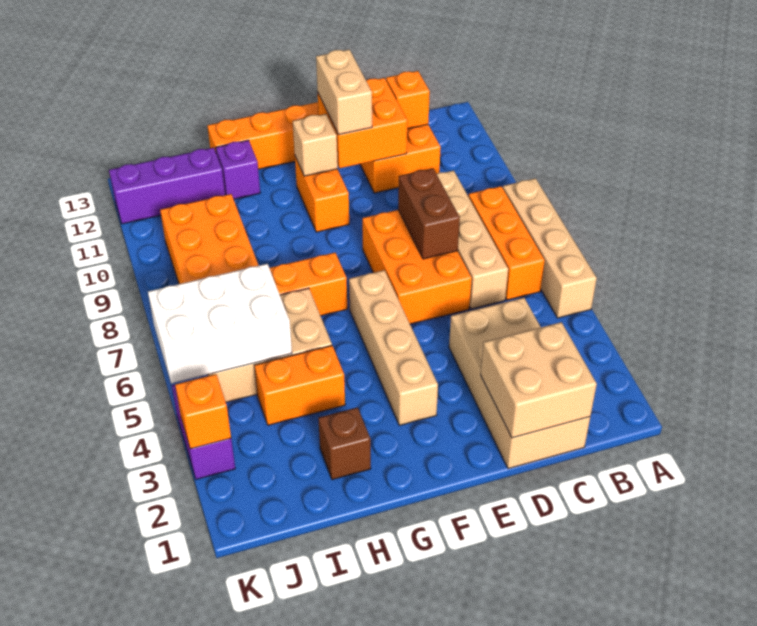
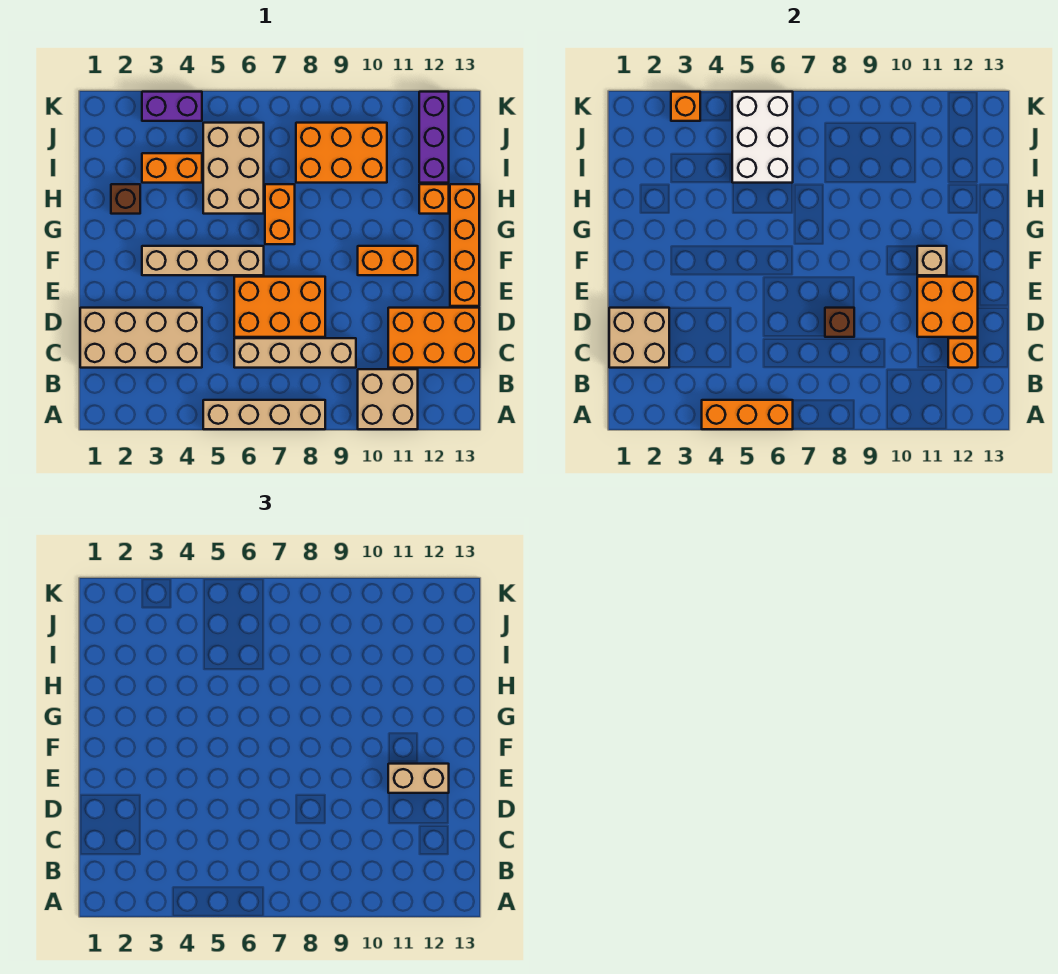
none -> tan brick A10:B11 level 1
orange brick B6:B8 level 1 -> orange brick A4:A6 level 2
brown brick D7:D8 level 2 -> brown brick D8 level 2
orange brick H4:I4 level 1 -> orange brick I3:I4 level 1
purple brick H12 level 1 -> orange brick H12 level 1

